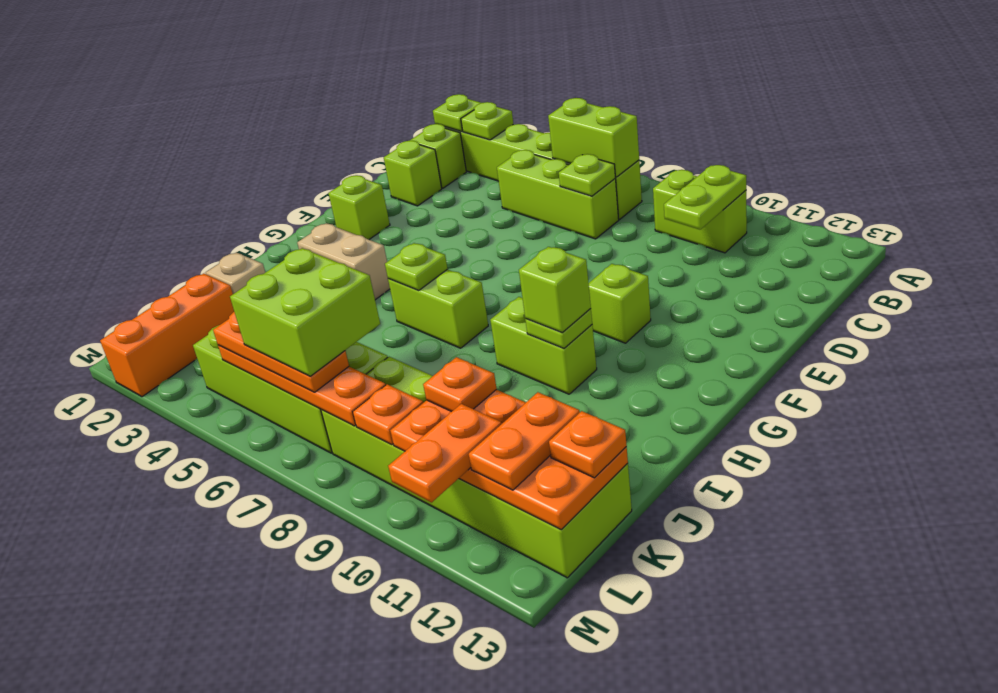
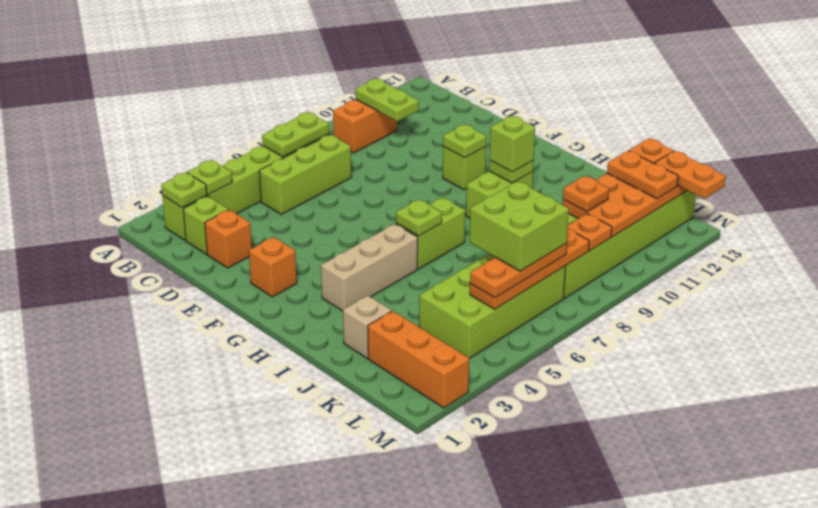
lime brick B6:B7 level 2 -> lime plate B6:B7 level 2
lime brick B9:B10 level 1 -> orange brick B9:B10 level 1
lime plate C7 level 2 -> lime plate F10 level 2
lime brick D2 level 1 -> orange brick D2 level 1
lime brick F2 level 1 -> orange brick F2 level 1
tan brick H3:H4 level 1 -> tan brick H3:H5 level 1
orange plate L11:M11 level 3 -> orange plate L13:M13 level 3

